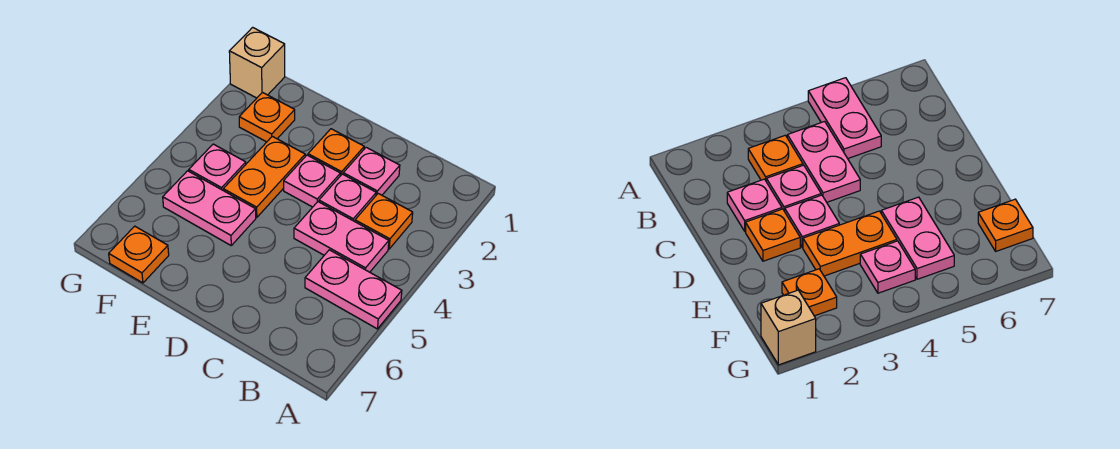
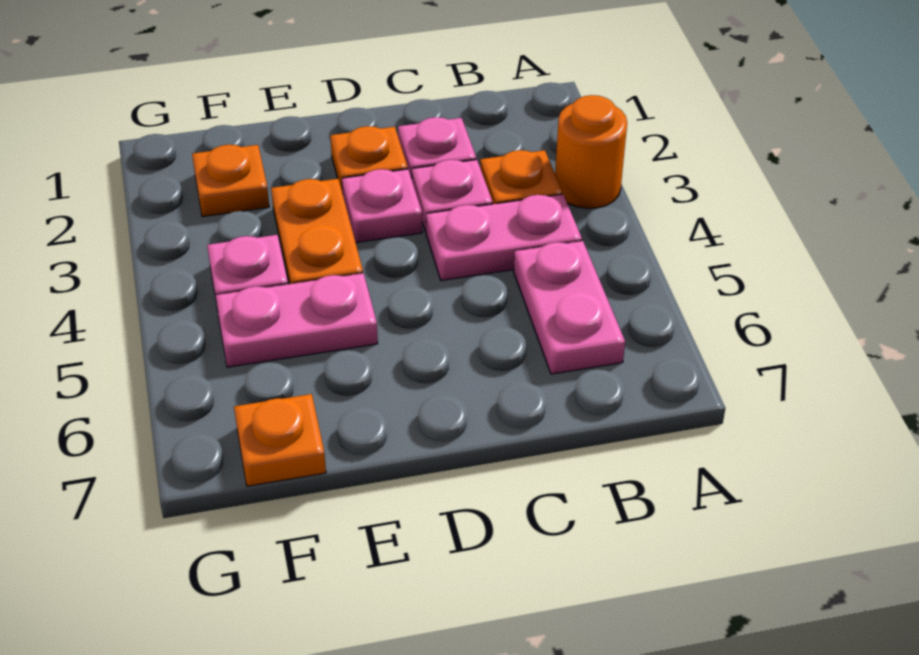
none -> orange round brick A3 level 1
pink plate A5:B5 level 1 -> pink plate B5:B6 level 1
tan brick G1 level 1 -> none

